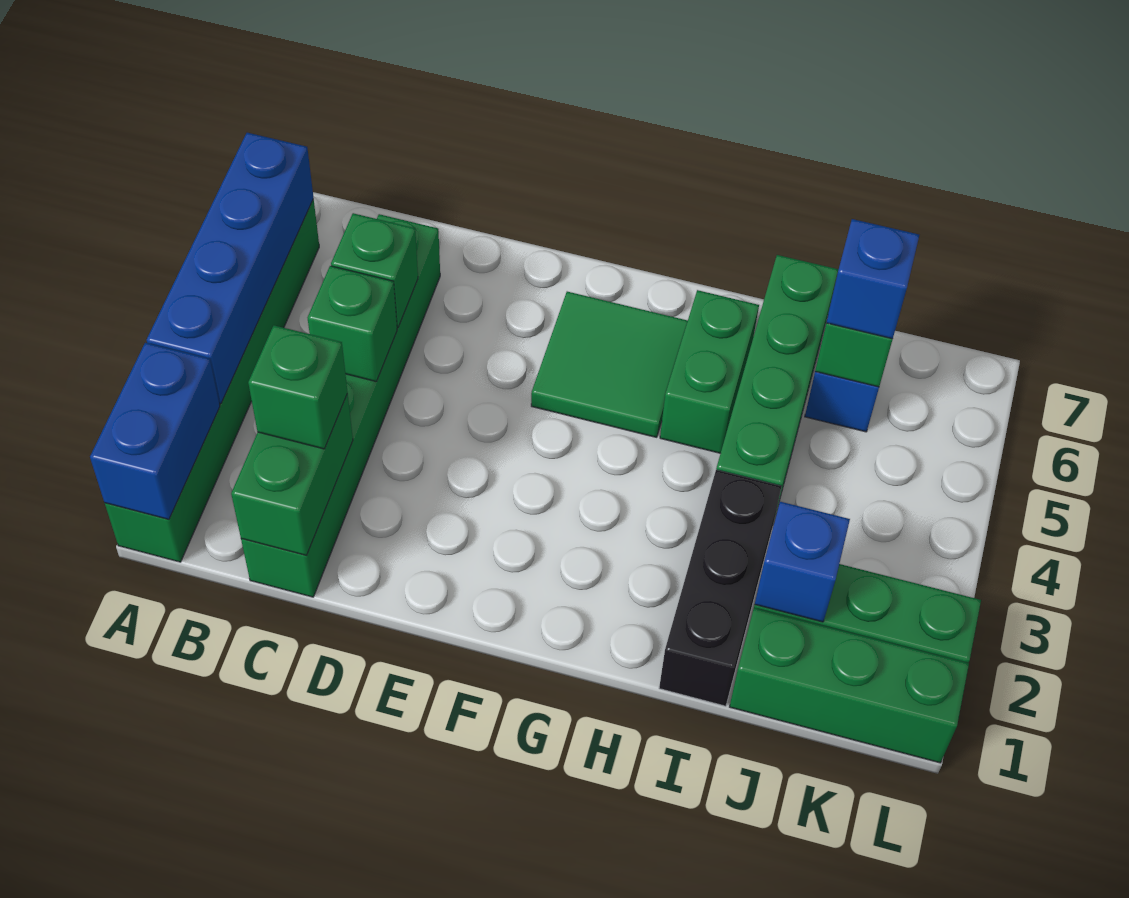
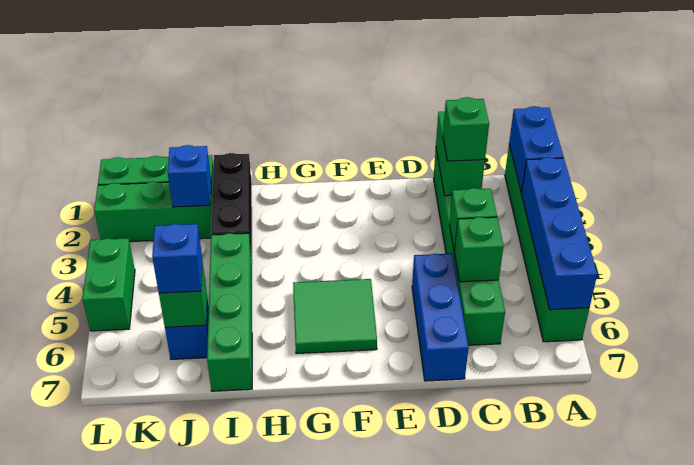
none -> blue brick D5:D7 level 1
green brick H5:H6 level 1 -> green brick L4:L5 level 1

